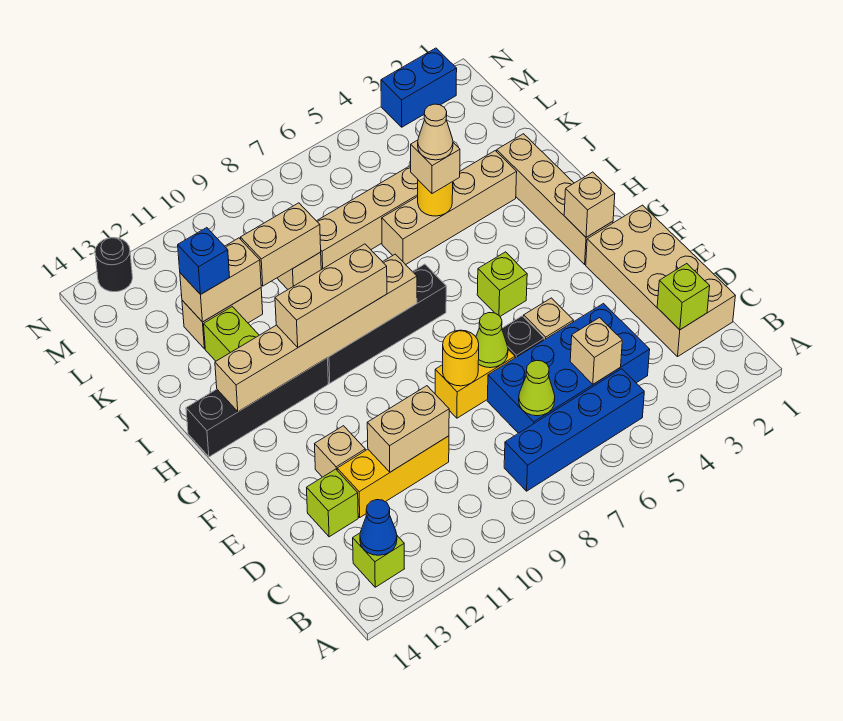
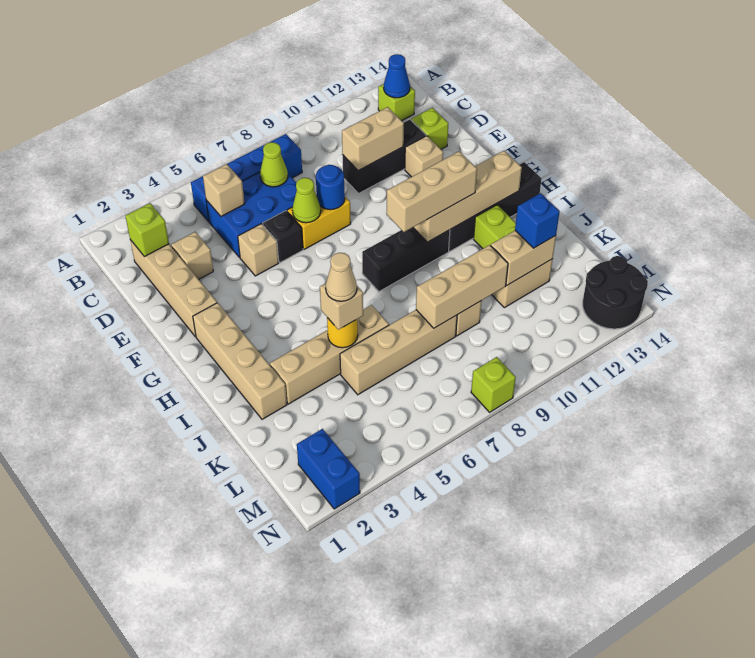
tan brick C1:F2 level 1 -> tan brick C2:F2 level 1
blue brick C4:D7 level 1 -> blue brick C5:D7 level 1
yellow brick D10:D12 level 1 -> black brick D10:D12 level 1
yellow round brick E8 level 2 -> blue round brick E8 level 2
tan brick G2 level 2 -> tan brick D3 level 1
lime brick G5 level 1 -> lime brick N8 level 1
black brick H7:H10 level 1 -> black brick H8:H10 level 1
tan brick H8:H13 level 2 -> tan brick H10:H13 level 2
tan brick K9:K10 level 2 -> tan brick K8:K10 level 2
blue brick N2:N3 level 1 -> blue brick M2:N2 level 1
black round brick N13 level 1 -> black round brick M13:N14 level 1

